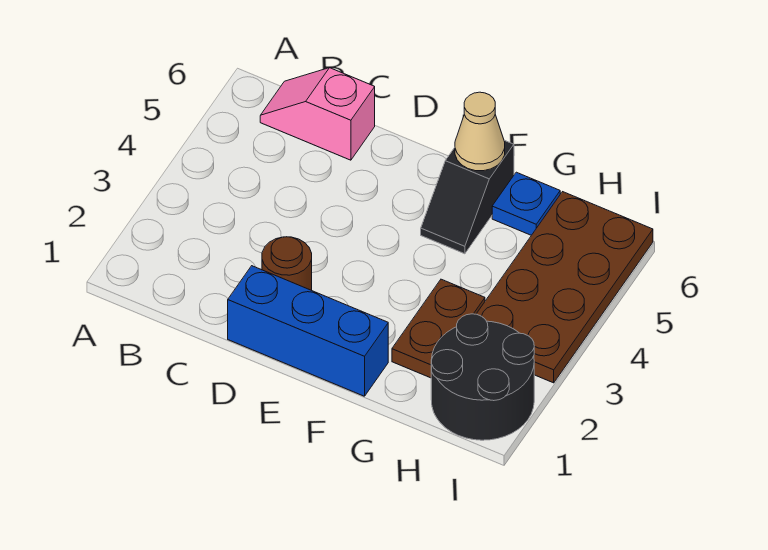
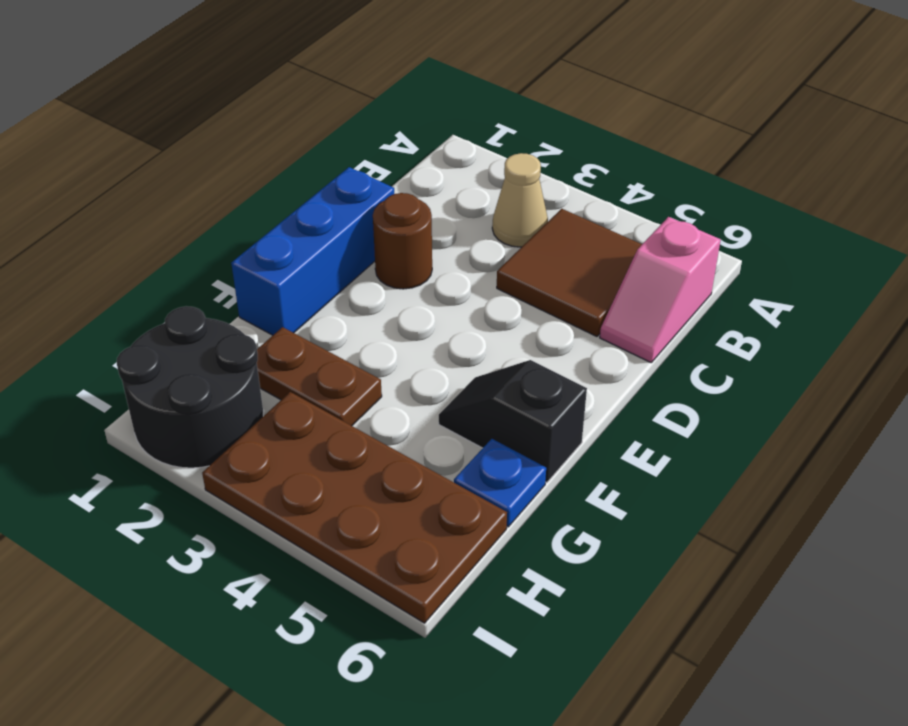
none -> brown tile B4:C5 level 1
pink slope B6:C6 level 1 top C -> pink slope B6:C6 level 1 top B
tan cone F6 level 2 -> tan cone B3 level 1

